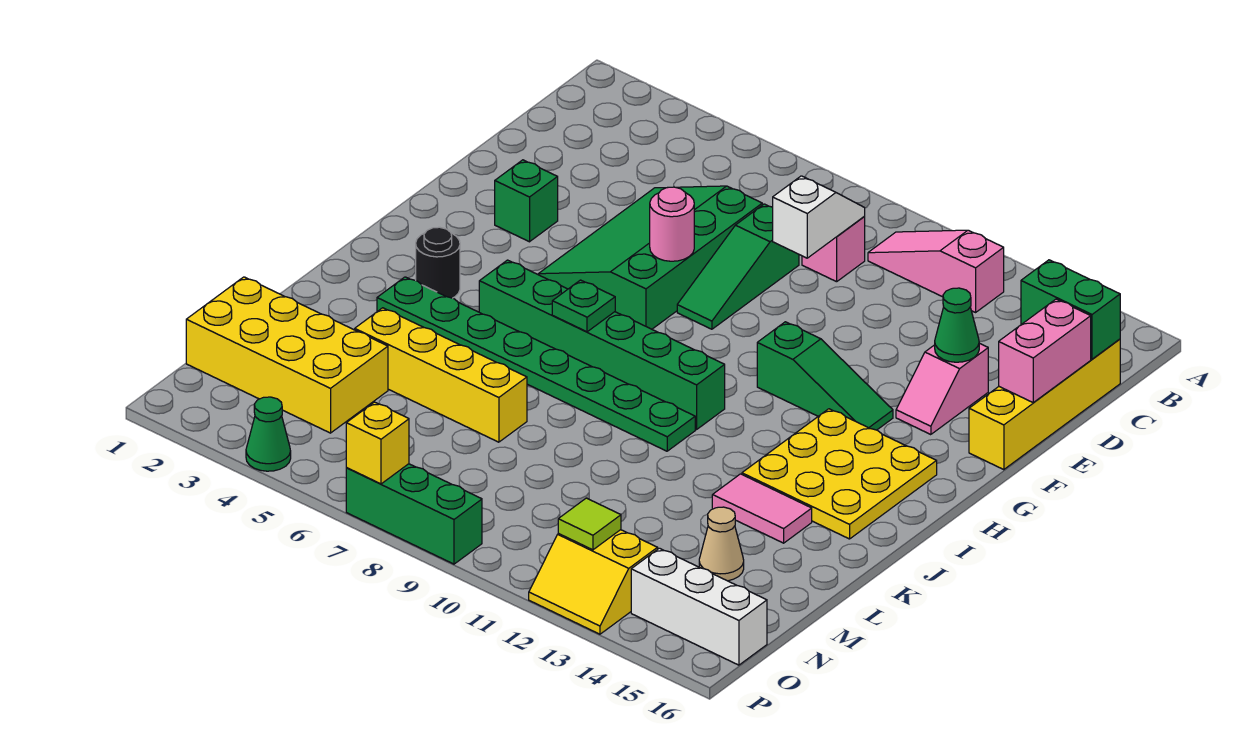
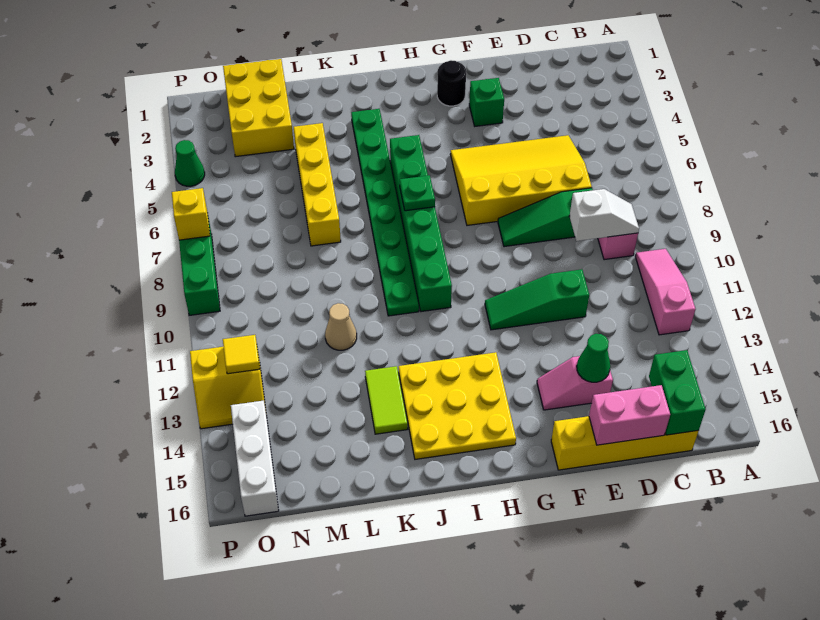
green slope D5:G7 level 1 top 7 -> yellow slope D5:G7 level 1 top 7
pink round brick F7 level 2 -> none
green slope G11:G13 level 1 top 11 -> green slope E11:G11 level 1 top E
black round brick I3 level 1 -> black round brick G2 level 1
pink tile K13:K14 level 1 -> lime tile K13:K14 level 1
yellow brick M1:N4 level 1 -> yellow brick M1:N3 level 1
tan cone M14 level 1 -> tan cone L11 level 1
yellow slope O12:P13 level 1 top O -> yellow slope O12:P13 level 1 top 12
lime tile O12 level 2 -> yellow tile O12 level 2

